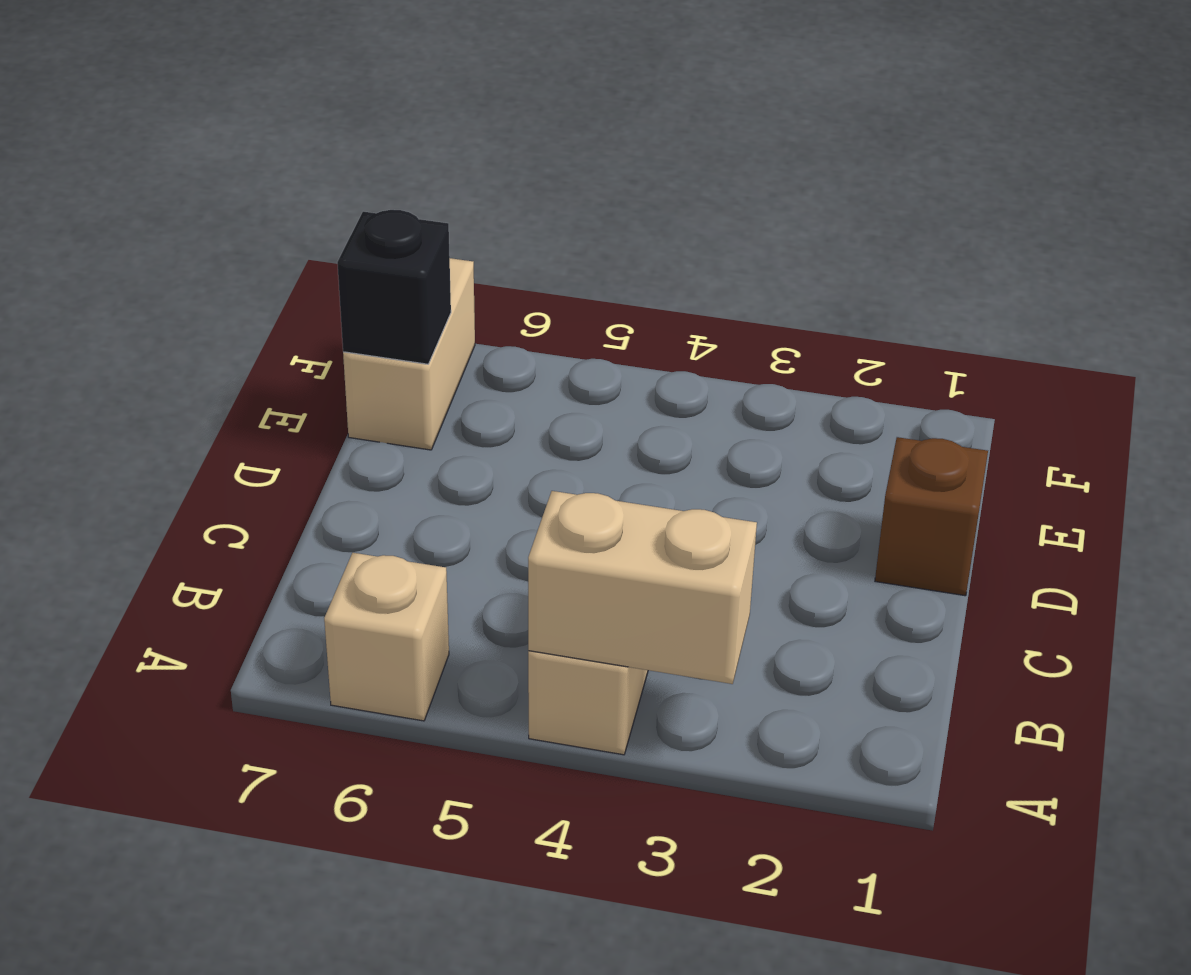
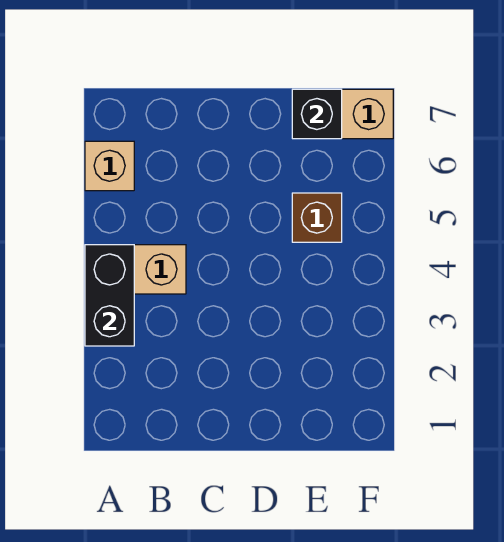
tan brick A3:A4 level 2 -> black brick A3:A4 level 2
brown brick D1 level 1 -> brown brick E5 level 1

